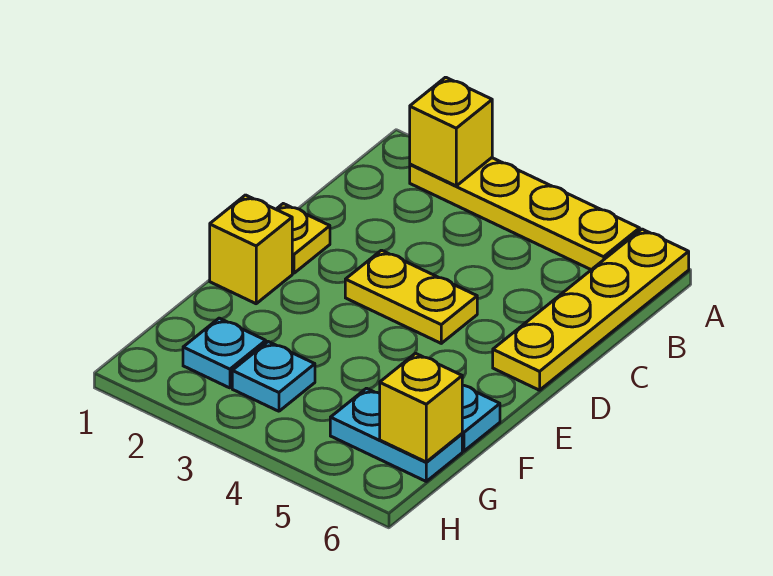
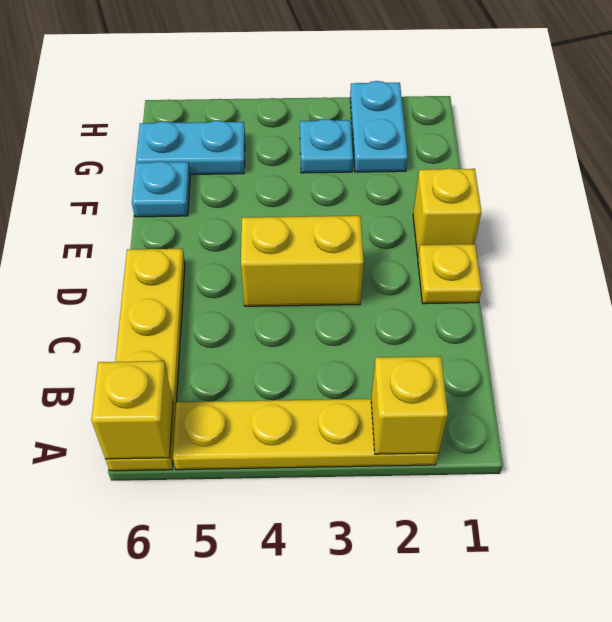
yellow plate D3:D4 level 1 -> yellow brick D3:D4 level 1
cyan plate G2 level 1 -> cyan plate G2:H2 level 1
yellow brick G6 level 2 -> yellow brick A6 level 2

